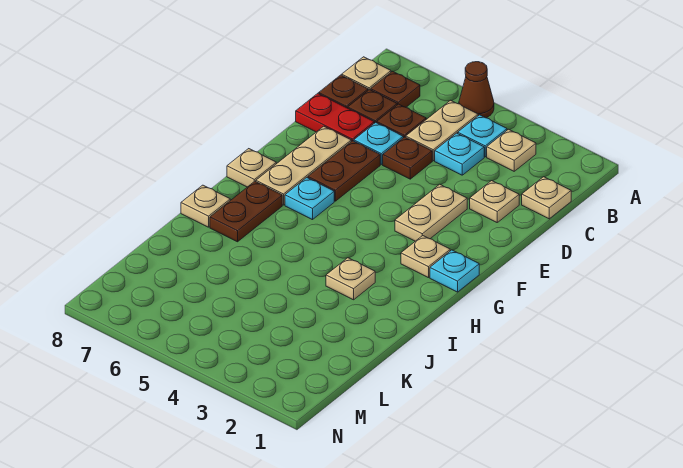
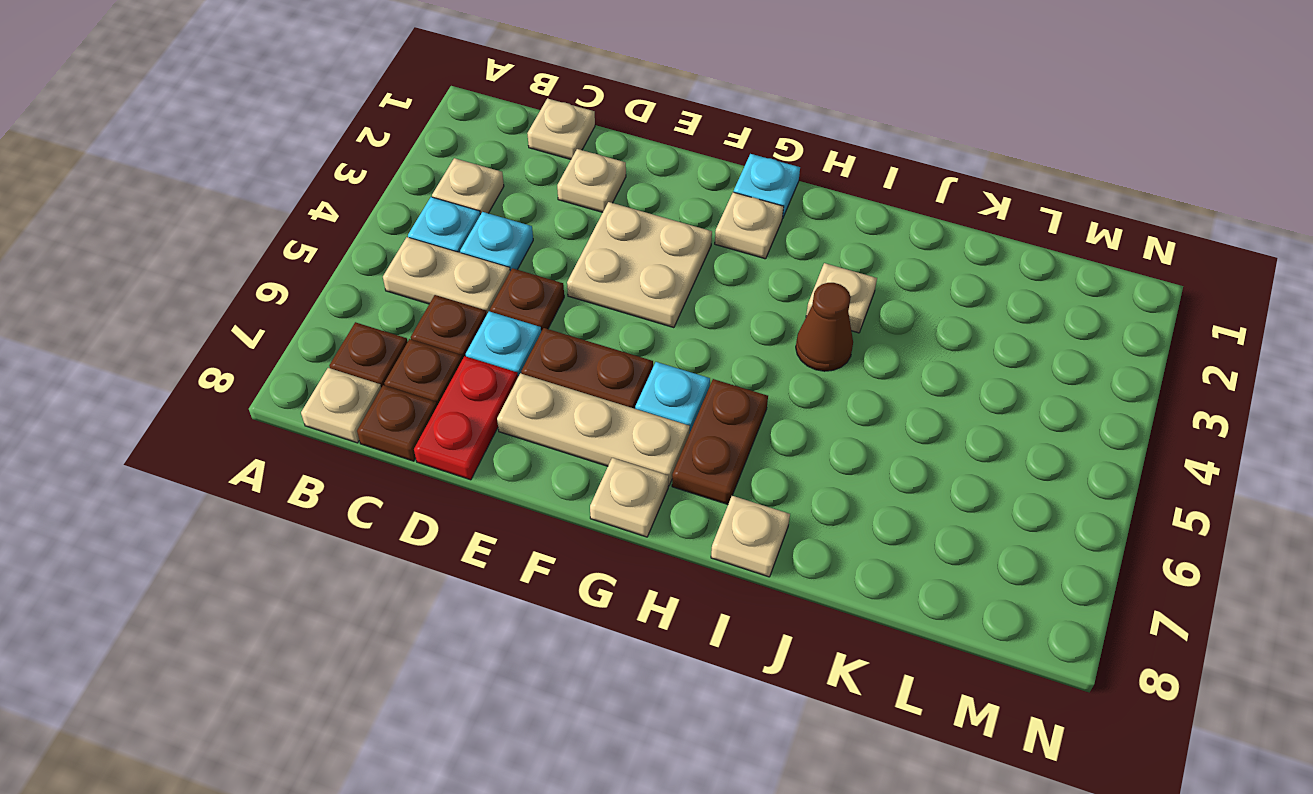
brown cone A5 level 1 -> brown cone I4 level 1
tan plate E3:F3 level 1 -> tan plate E3:F4 level 1
brown plate H7:I7 level 1 -> brown plate H6:H7 level 1

